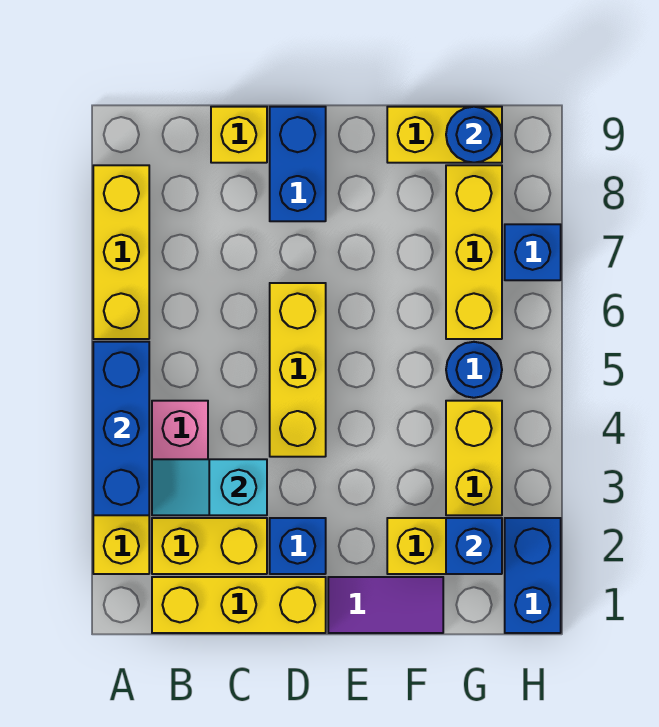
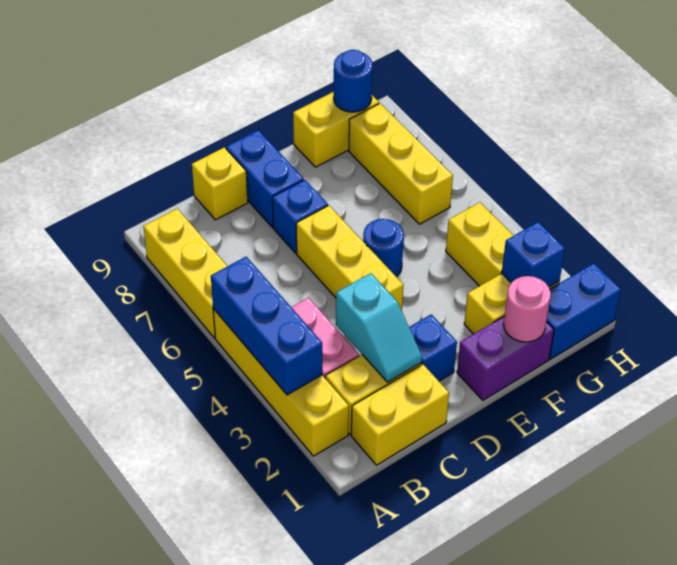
yellow brick B1:D1 level 1 -> yellow brick B1:C1 level 1
cyan slope B3:C3 level 2 top C -> cyan slope C2:C3 level 2 top 3
purple tile E1:F1 level 1 -> purple brick E1:F1 level 1
none -> pink round brick F1 level 2
blue round brick G5 level 1 -> blue round brick E5 level 1
blue brick H1:H2 level 1 -> blue brick G1:H1 level 1
blue brick H7 level 1 -> blue brick D7 level 1

